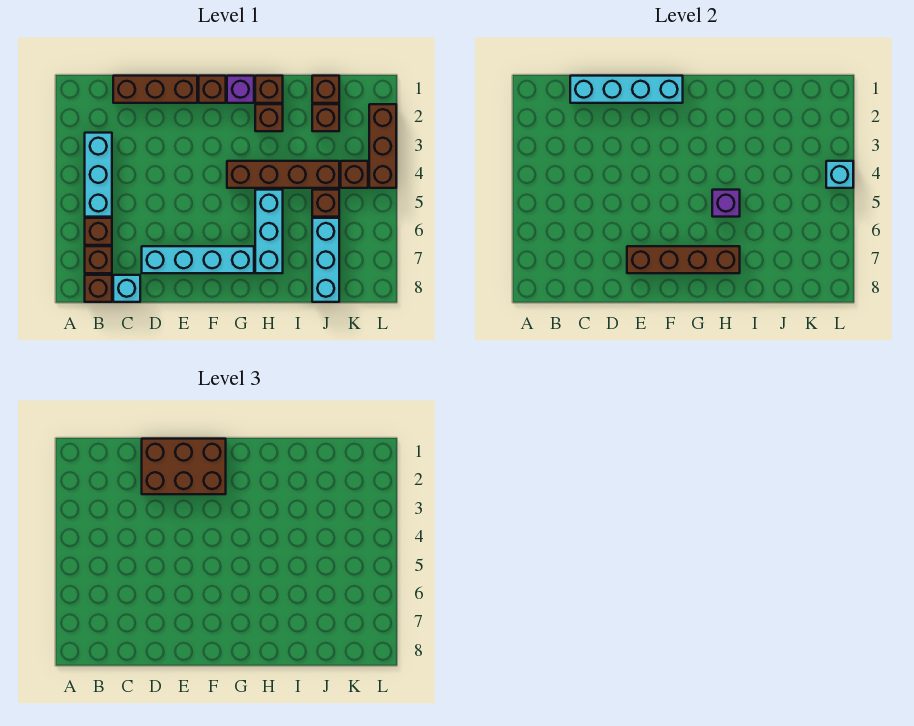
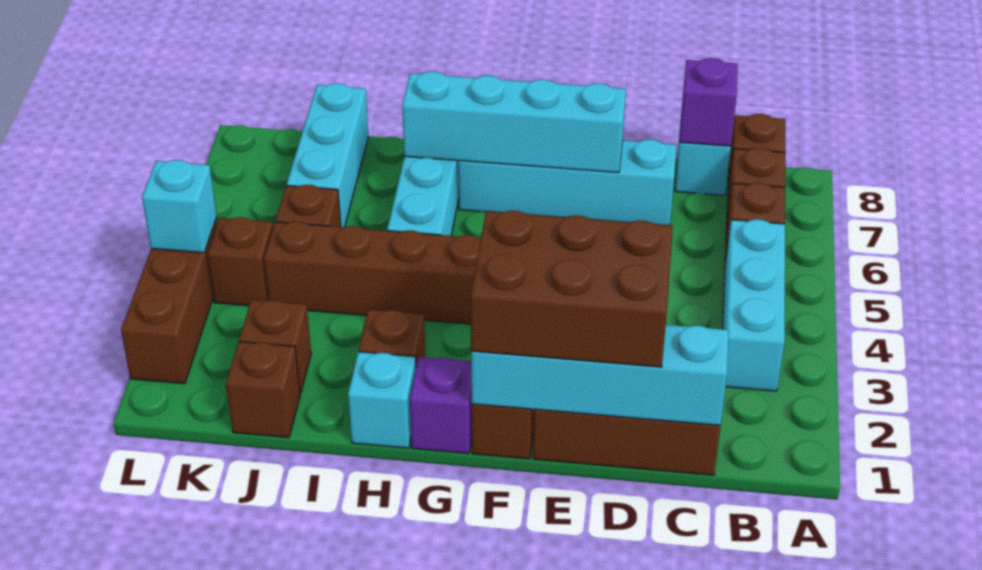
brown brick E7:H7 level 2 -> cyan brick E7:H7 level 2
brown brick H1 level 1 -> cyan brick H1 level 1
purple brick H5 level 2 -> purple brick C8 level 2

